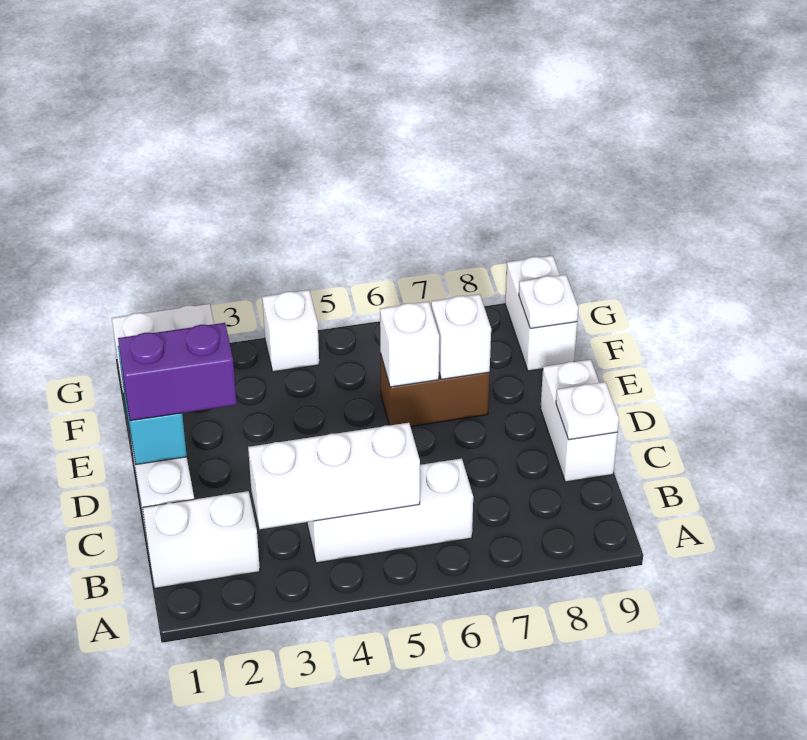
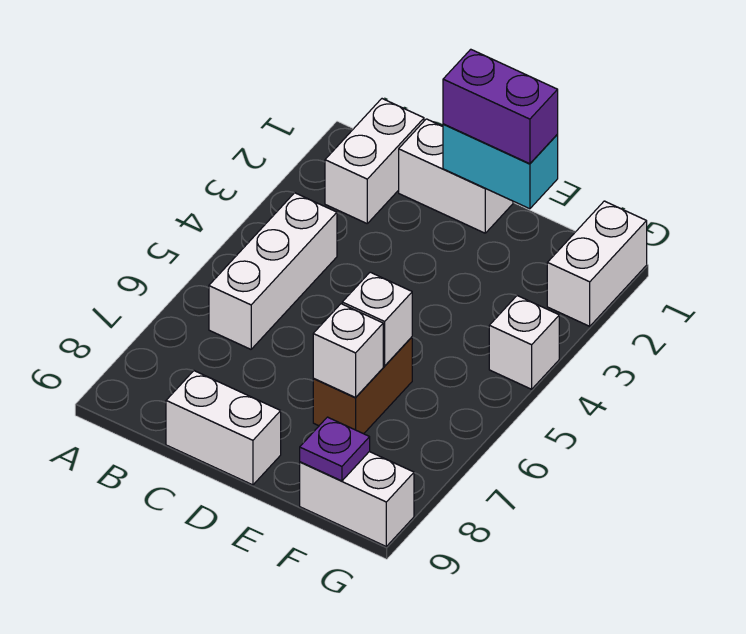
white brick B3:B5 level 2 -> none
white plate C9 level 2 -> none
purple brick D1:D2 level 3 -> purple brick D1:E1 level 3
white plate F9 level 2 -> purple plate F9 level 2

